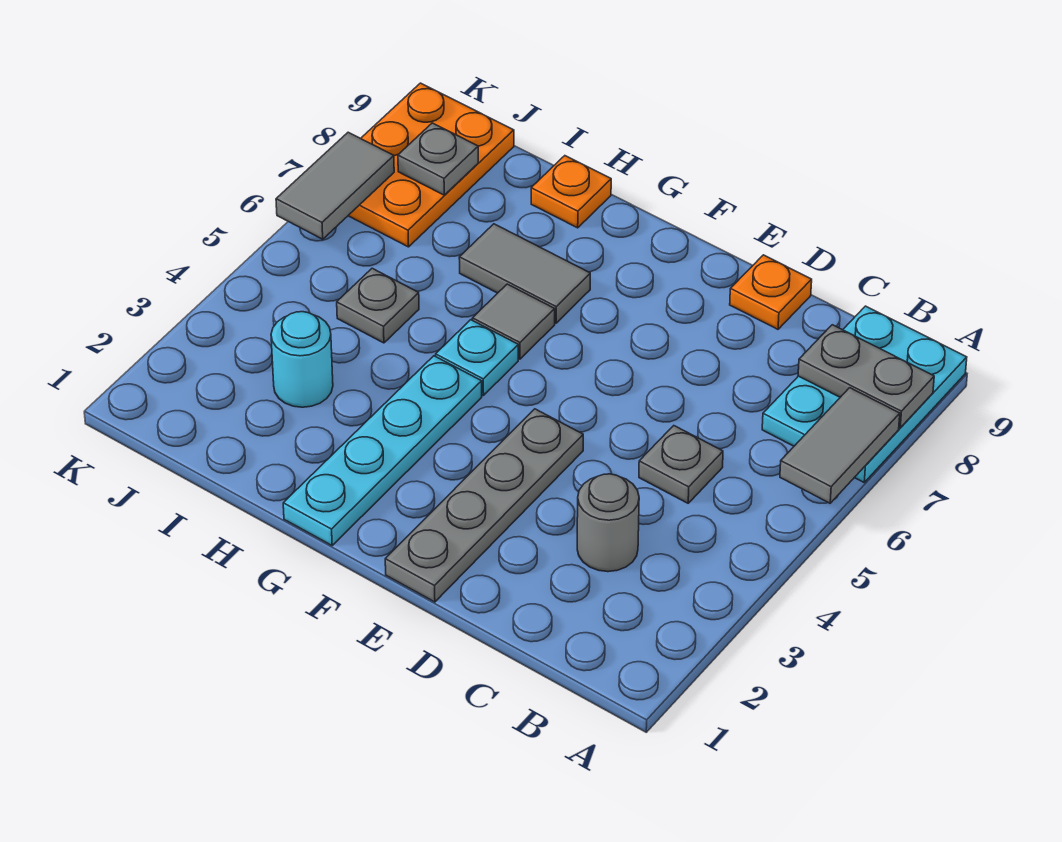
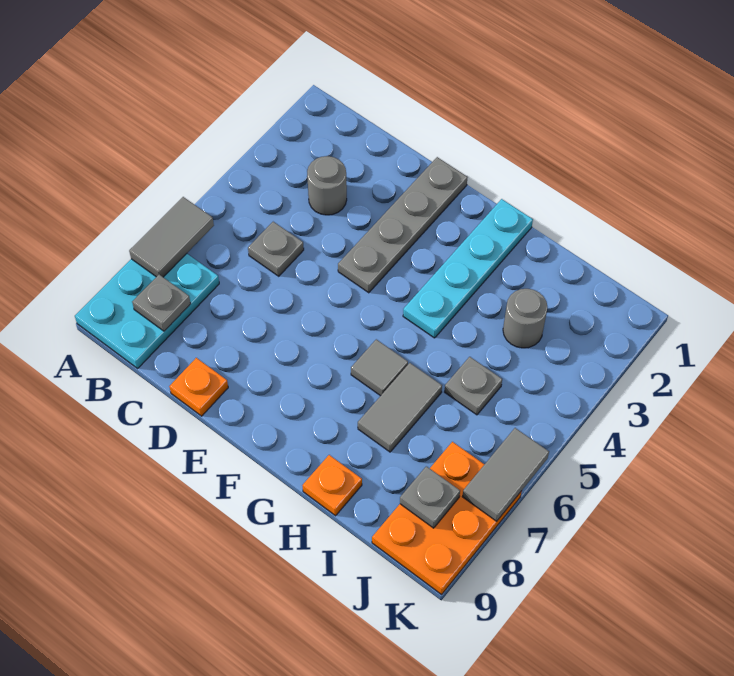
grey plate A8:B8 level 2 -> grey plate B8 level 2
cyan plate G5 level 1 -> none
grey tile G7:H7 level 1 -> grey tile H6:H7 level 1
cyan round brick I3 level 1 -> grey round brick I3 level 1

